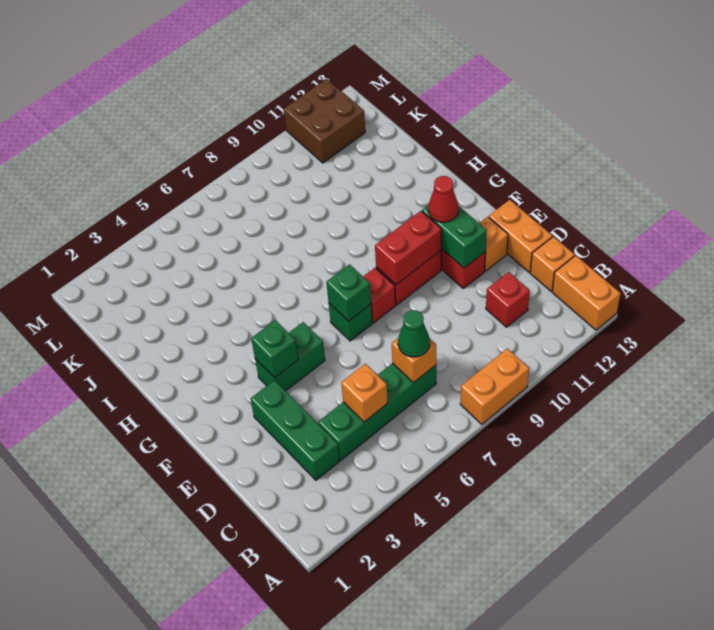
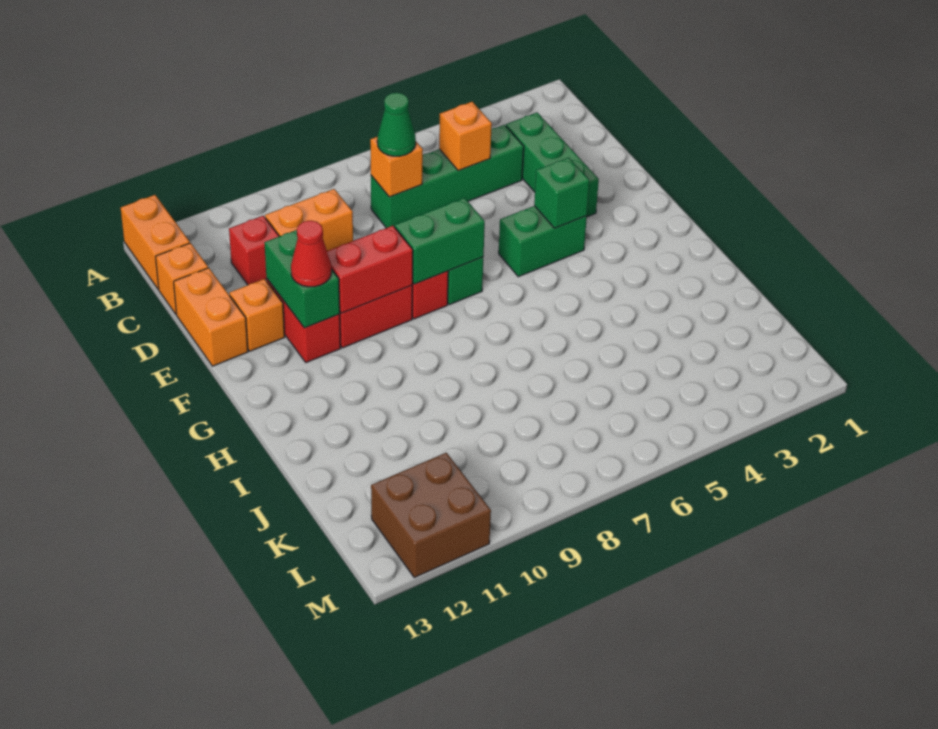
orange brick A8:A9 level 1 -> orange brick C9:C10 level 1
green brick F7 level 2 -> green brick F7:F8 level 2

